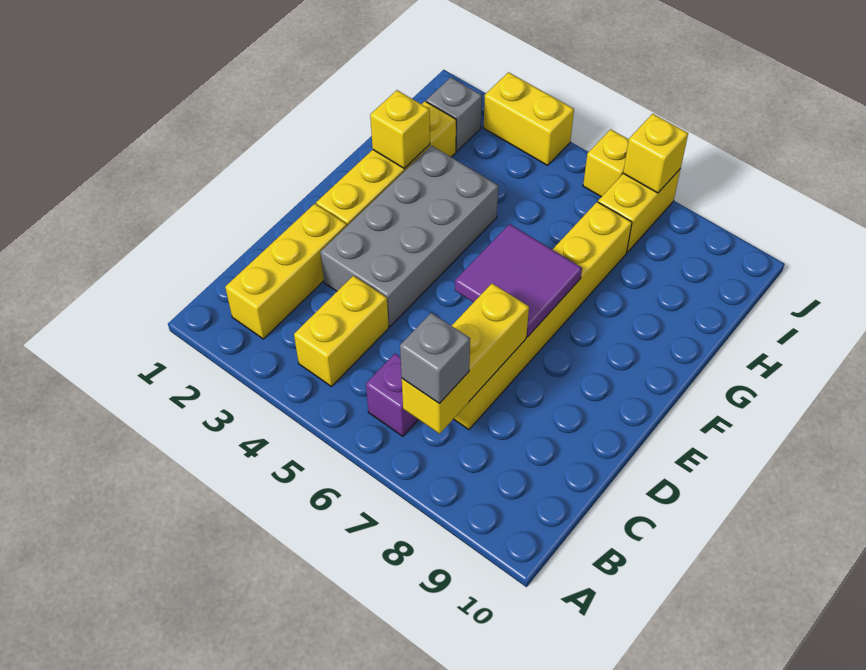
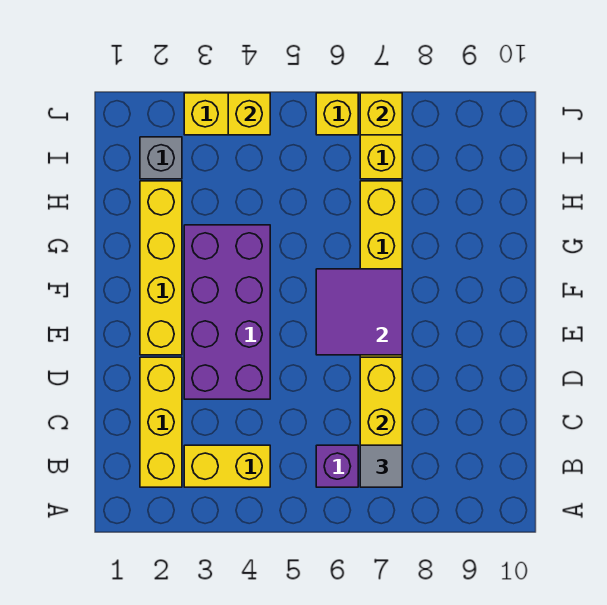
yellow brick B4:C4 level 1 -> yellow brick B3:B4 level 1
grey brick B7 level 3 -> grey tile B7 level 3
grey brick D3:G4 level 1 -> purple brick D3:G4 level 1
yellow brick G2 level 2 -> yellow brick J4 level 2

